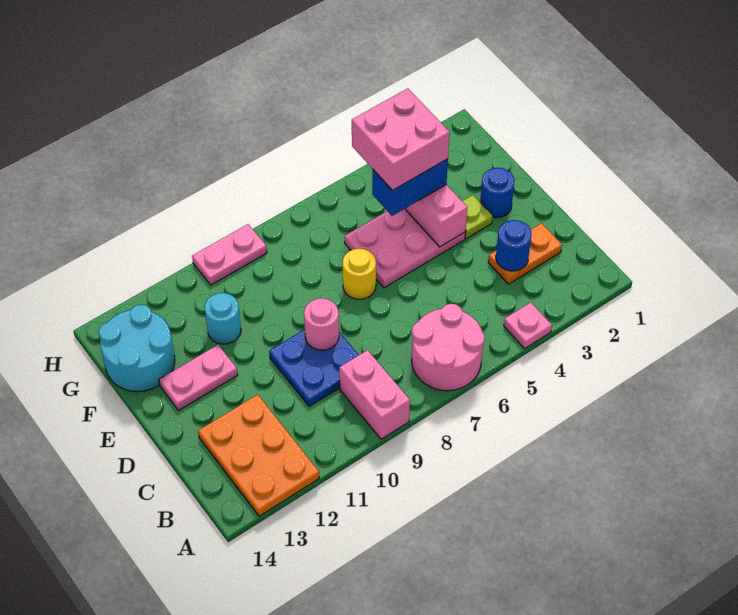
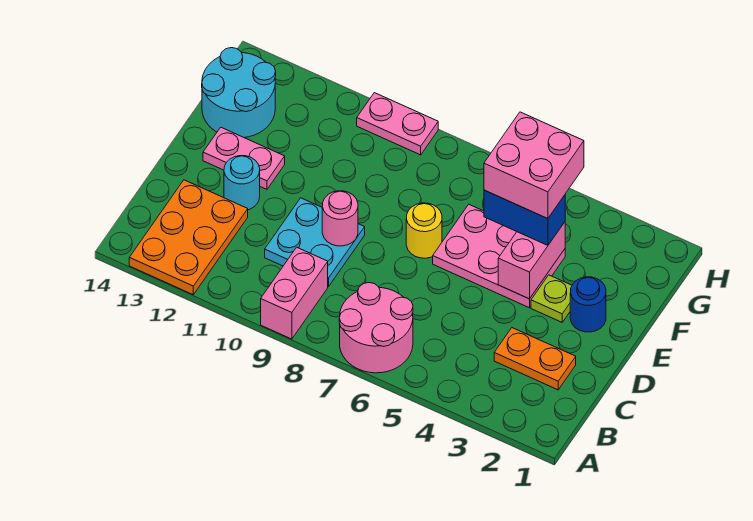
pink plate A4 level 1 -> none
blue round brick C3 level 2 -> none
blue plate C9:D10 level 1 -> cyan plate C9:D10 level 1
cyan round brick F11 level 1 -> cyan round brick D12 level 1

